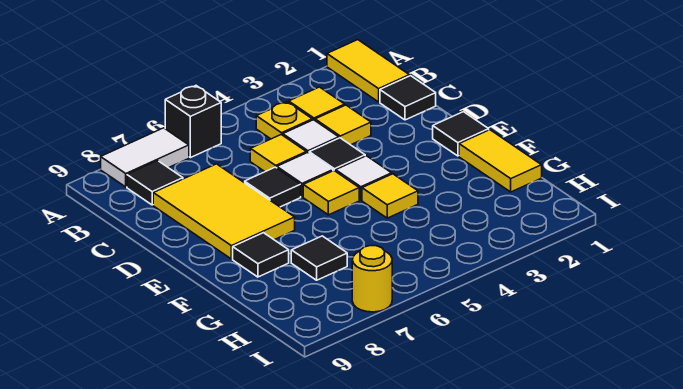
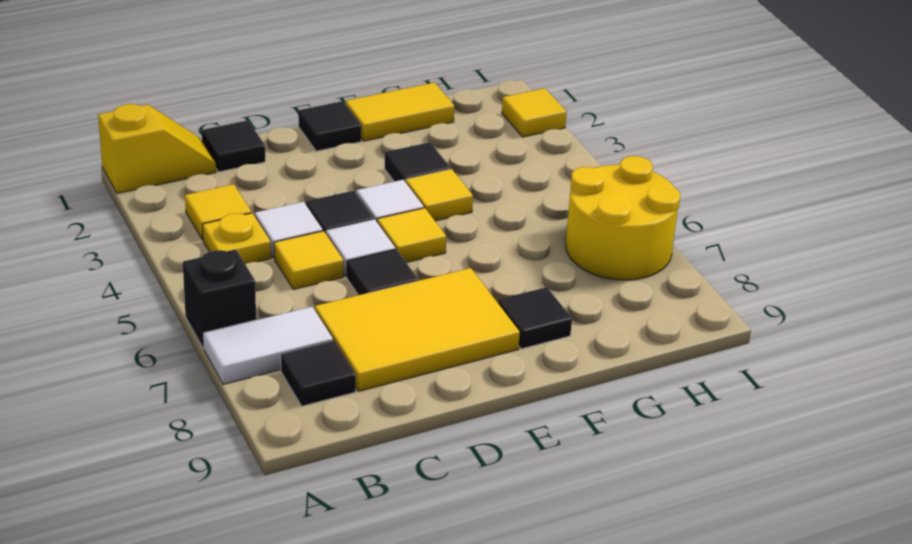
yellow tile A1:B1 level 1 -> yellow slope A1:B1 level 1 top A
white tile A7:A8 level 1 -> white tile A7:B7 level 1
yellow tile C3 level 1 -> yellow tile I2 level 1
black tile G7 level 1 -> black tile F3 level 1
yellow round brick I7 level 1 -> yellow round brick H6:I7 level 1

